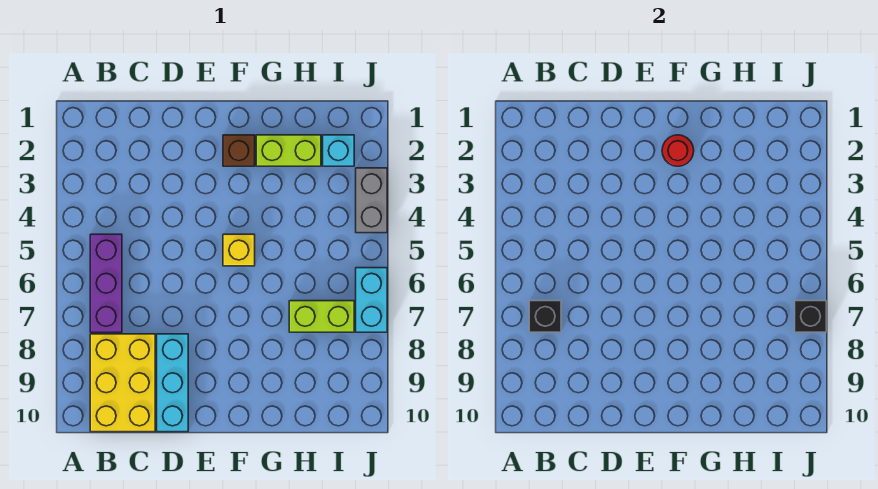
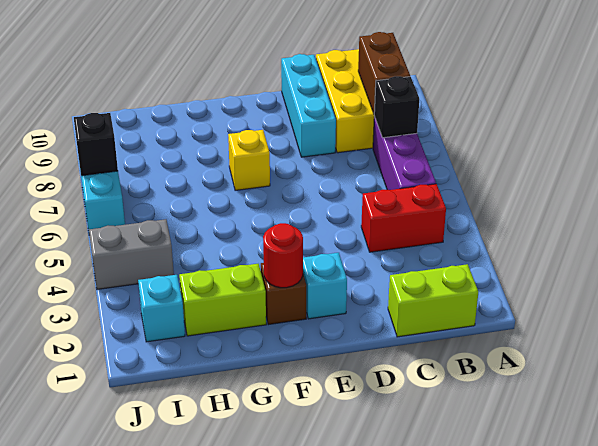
none -> red brick B4:C4 level 1
none -> brown brick B8:B9 level 2
none -> cyan brick E2 level 1
yellow brick F5 level 1 -> yellow brick F7 level 1
lime brick H7:I7 level 1 -> lime brick B1:C1 level 1
grey brick J3:J4 level 1 -> grey brick I4:J4 level 1

